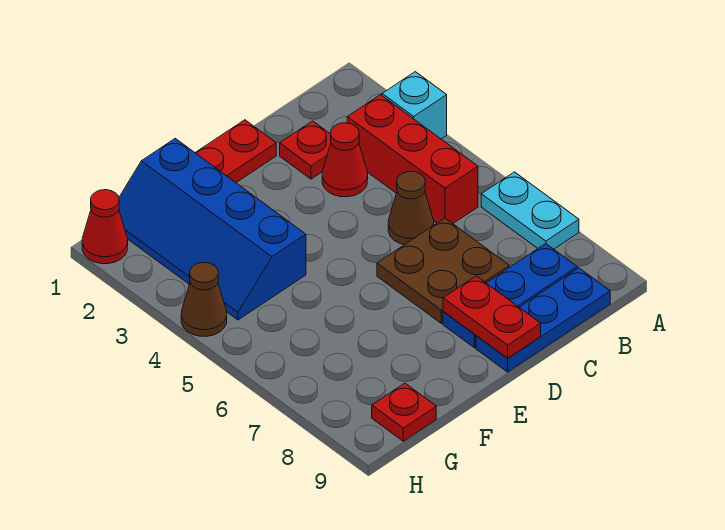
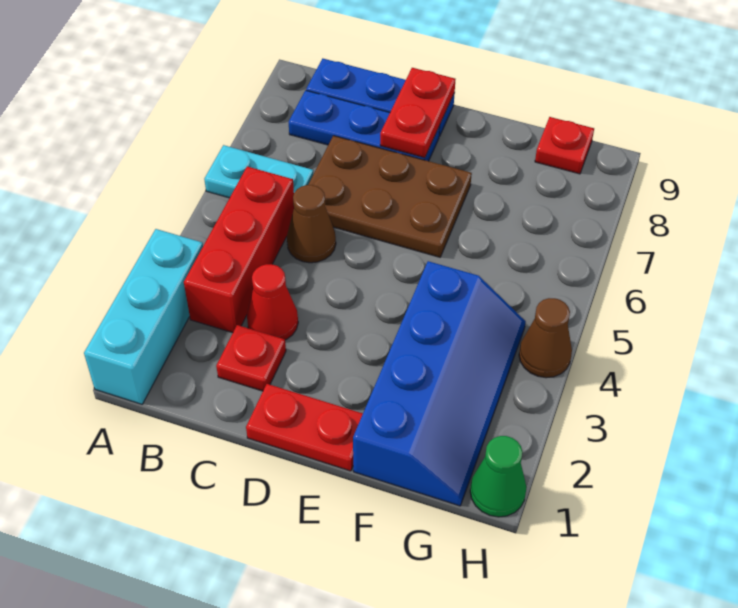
cyan brick A3 level 1 -> cyan brick A1:A3 level 1
cyan plate A6:A7 level 1 -> cyan plate A6:B6 level 1
brown plate C6:D7 level 1 -> brown plate C6:E7 level 1
red cone H1 level 1 -> green cone H1 level 1

